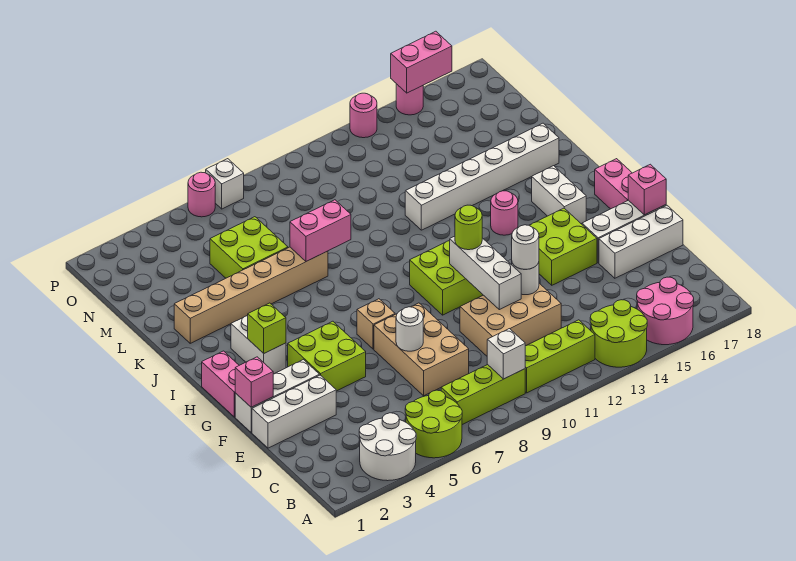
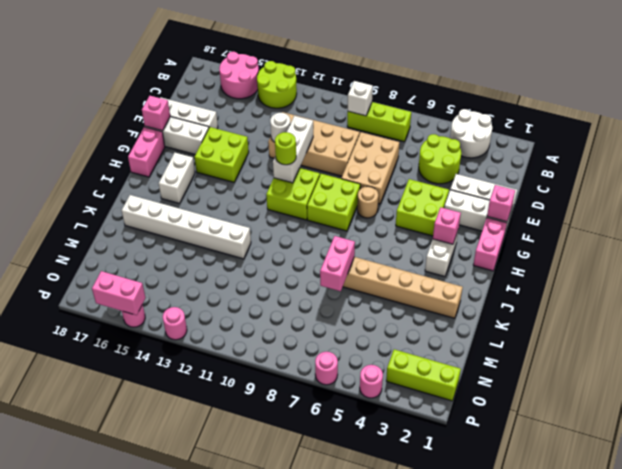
lime round brick A5:B6 level 1 -> lime round brick C4:D5 level 1
lime brick B10:B12 level 1 -> lime brick O1:O3 level 1
tan brick D10:E12 level 1 -> tan brick D9:E12 level 1
white round brick E7 level 2 -> none
white round brick E12 level 3 -> none
tan brick G7 level 1 -> tan round brick G7 level 1
lime brick H3 level 2 -> pink brick H3 level 2
pink round brick I14 level 1 -> pink round brick P4 level 1
pink brick K7:K8 level 2 -> pink brick K7:L7 level 2
lime brick L5:M6 level 1 -> lime brick G8:H9 level 1
white brick P7 level 1 -> none

